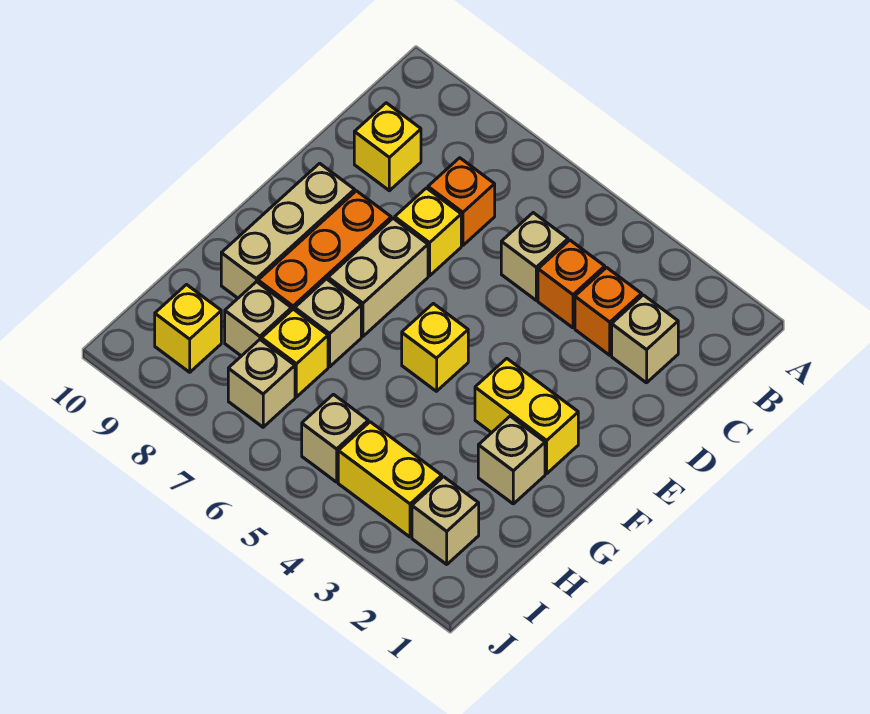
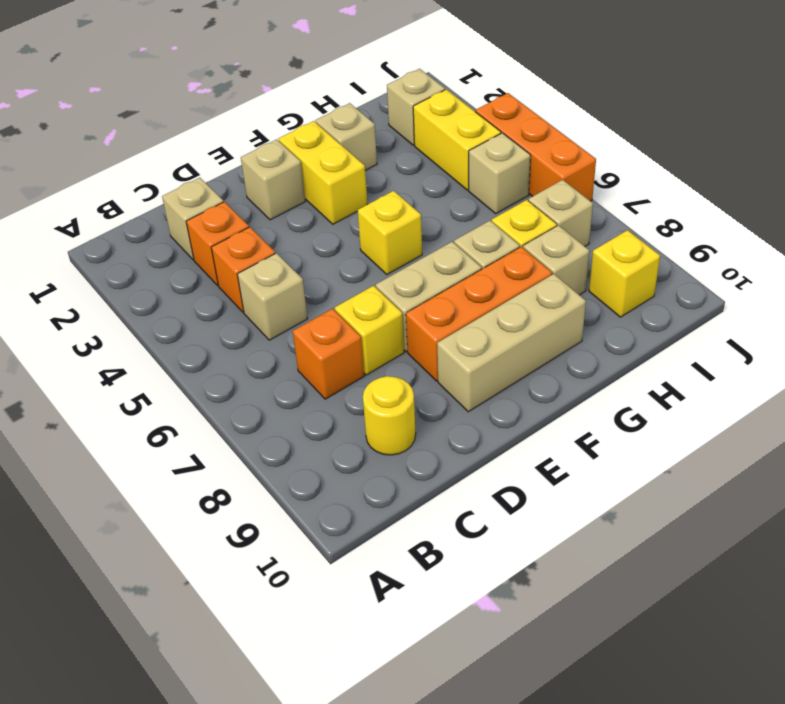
yellow brick C9 level 1 -> yellow round brick C9 level 1
none -> tan brick E2 level 1
none -> orange brick J4:J6 level 1

